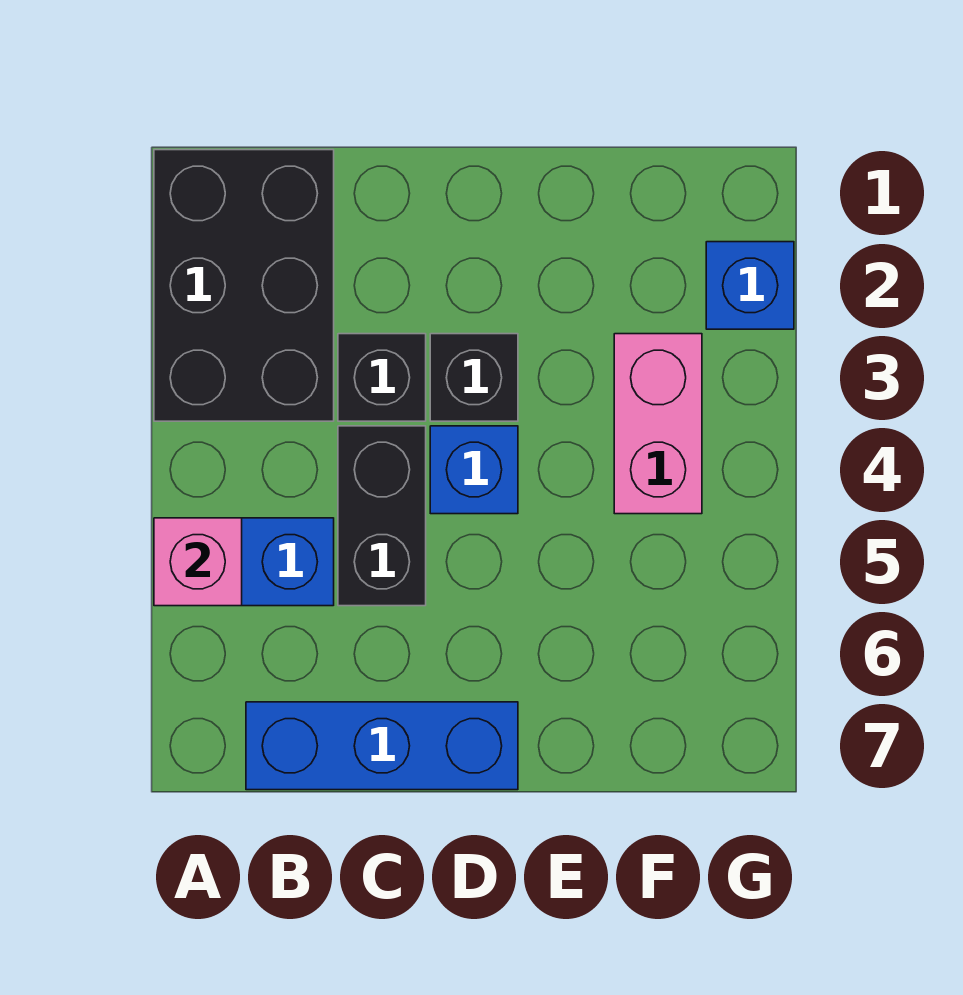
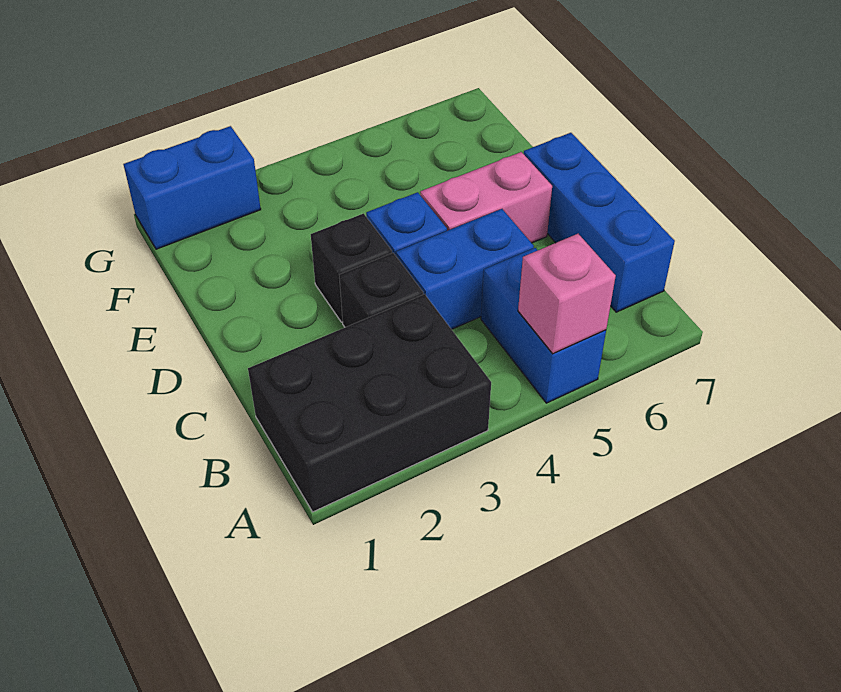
black brick C4:C5 level 1 -> blue brick C4:C5 level 1
pink brick F3:F4 level 1 -> pink brick D5:D6 level 1
blue brick G2 level 1 -> blue brick G1:G2 level 1

